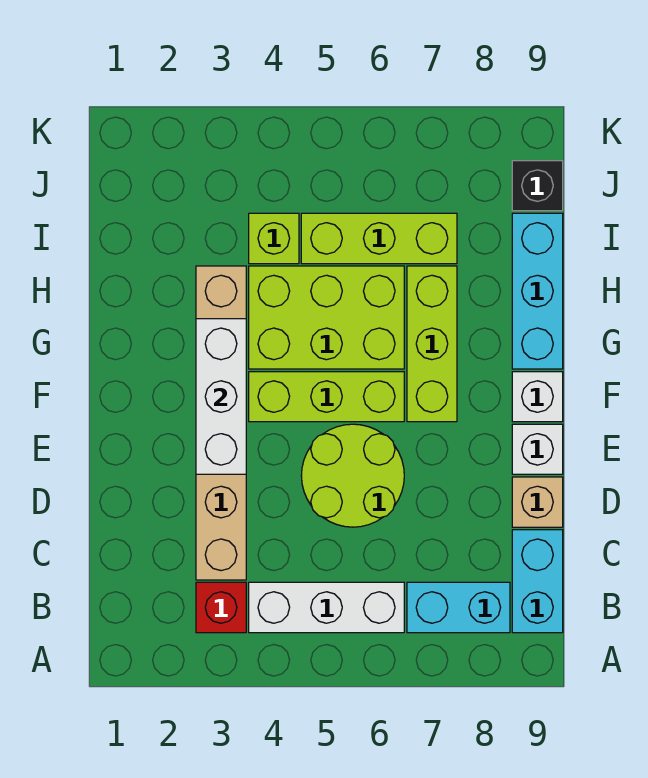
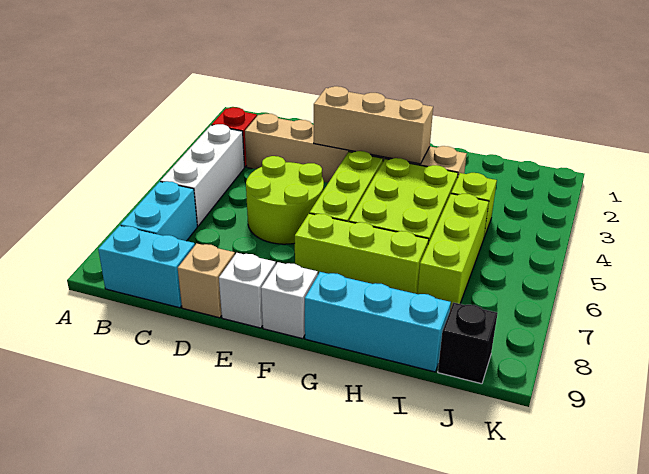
white brick E3:G3 level 2 -> tan brick E3:G3 level 2

